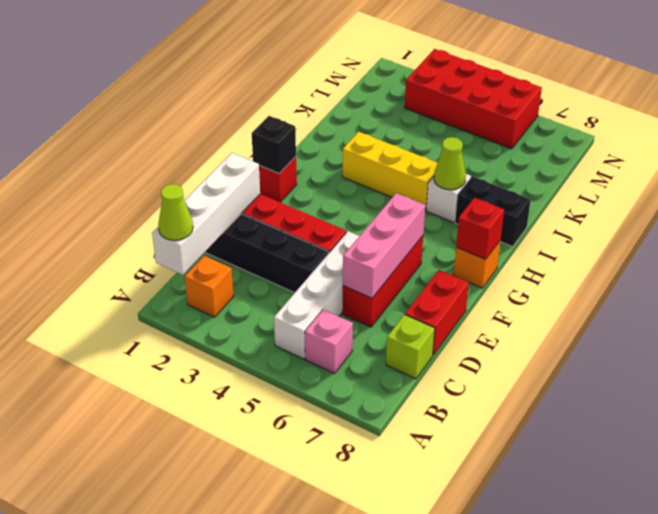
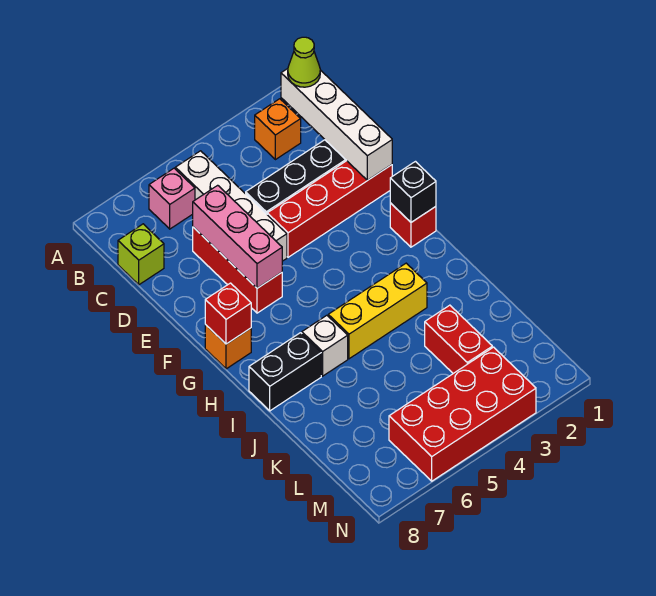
red brick D8:E8 level 1 -> red brick K3:L3 level 1
lime cone I6 level 2 -> none

